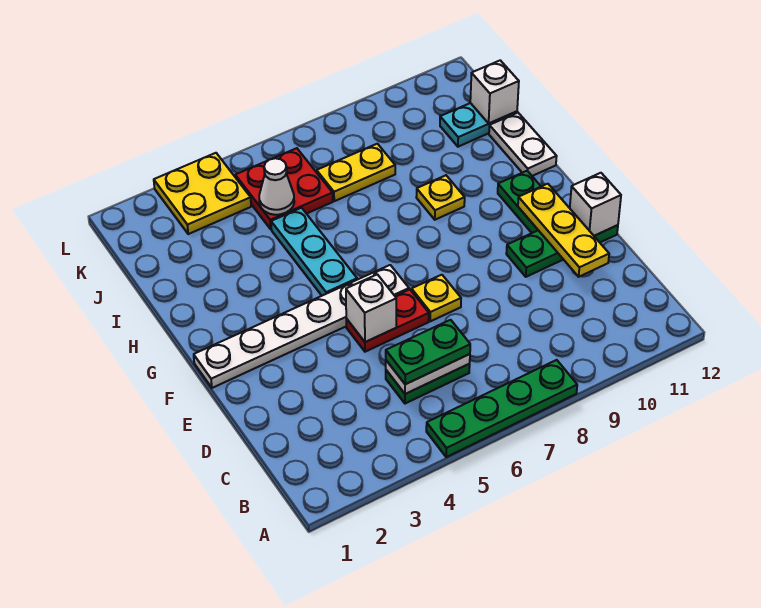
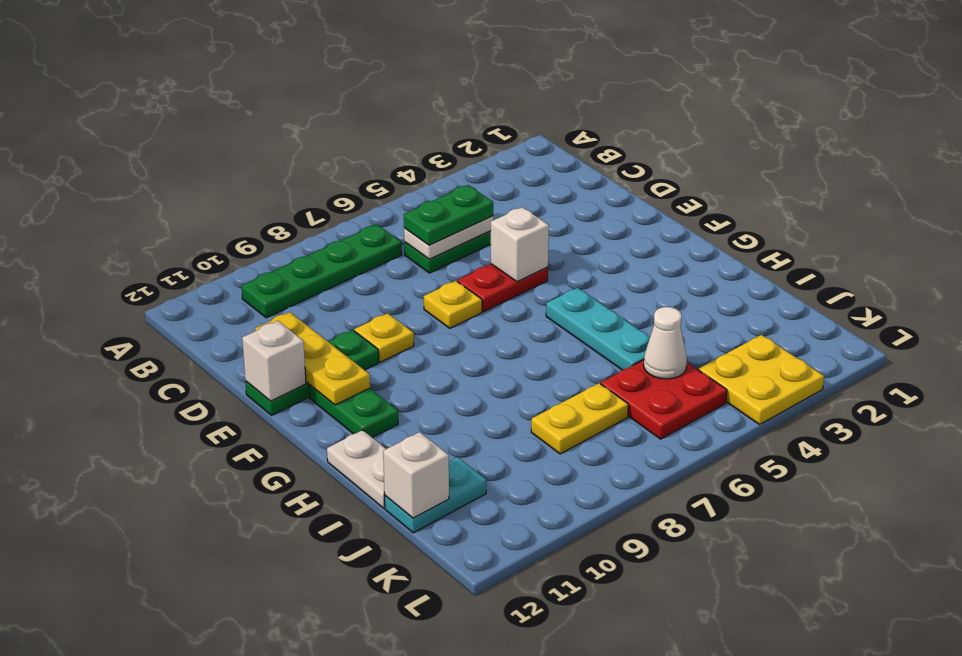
green plate A5:A8 level 1 -> green plate B7:B10 level 1
white plate F1:F6 level 1 -> none
yellow plate H9 level 1 -> yellow plate E9 level 1

